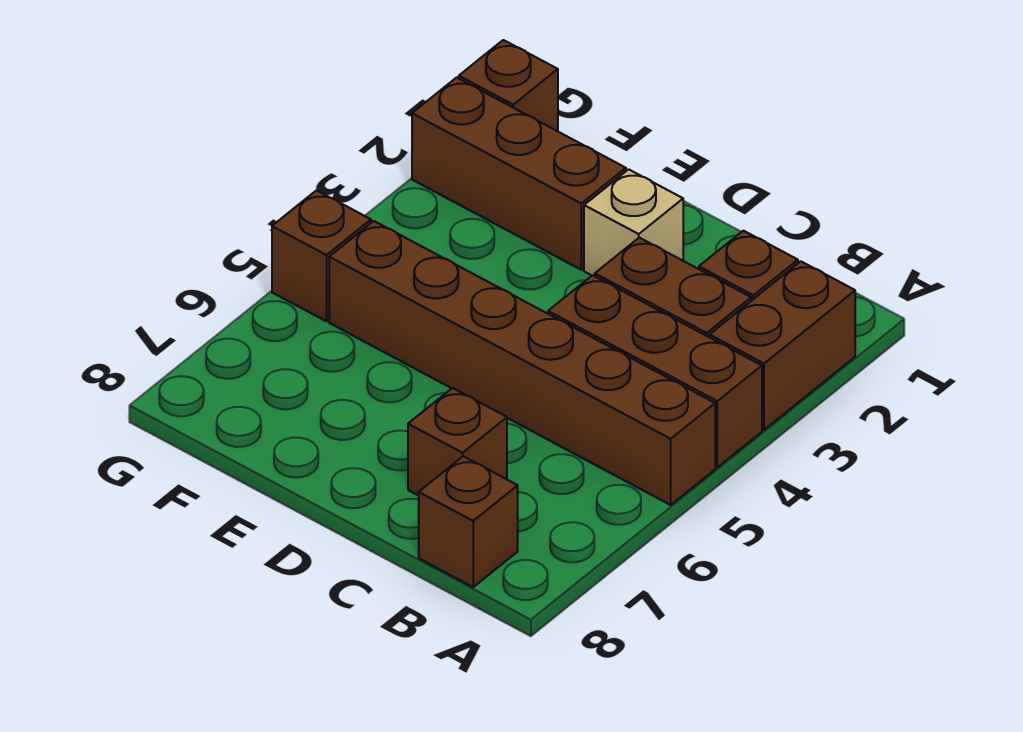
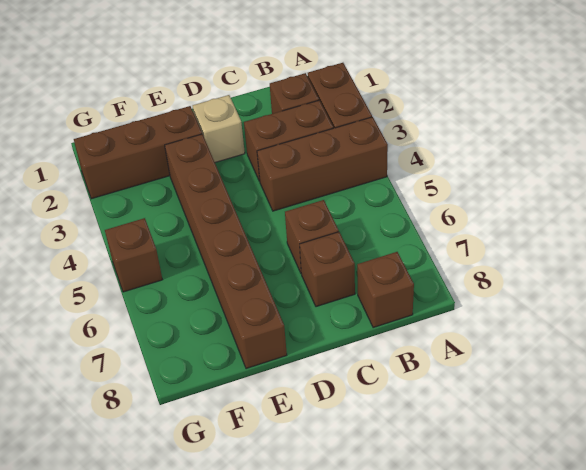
brown brick A5:F5 level 1 -> brown brick E3:E8 level 1
brown brick G1 level 1 -> brown brick C6 level 1

